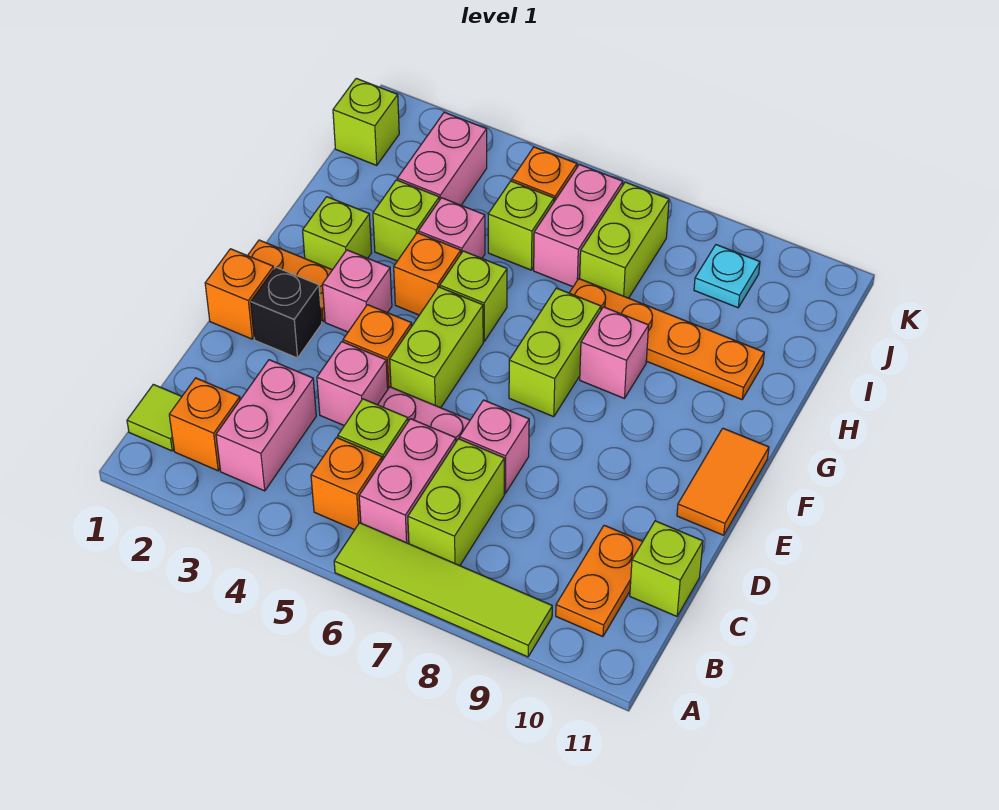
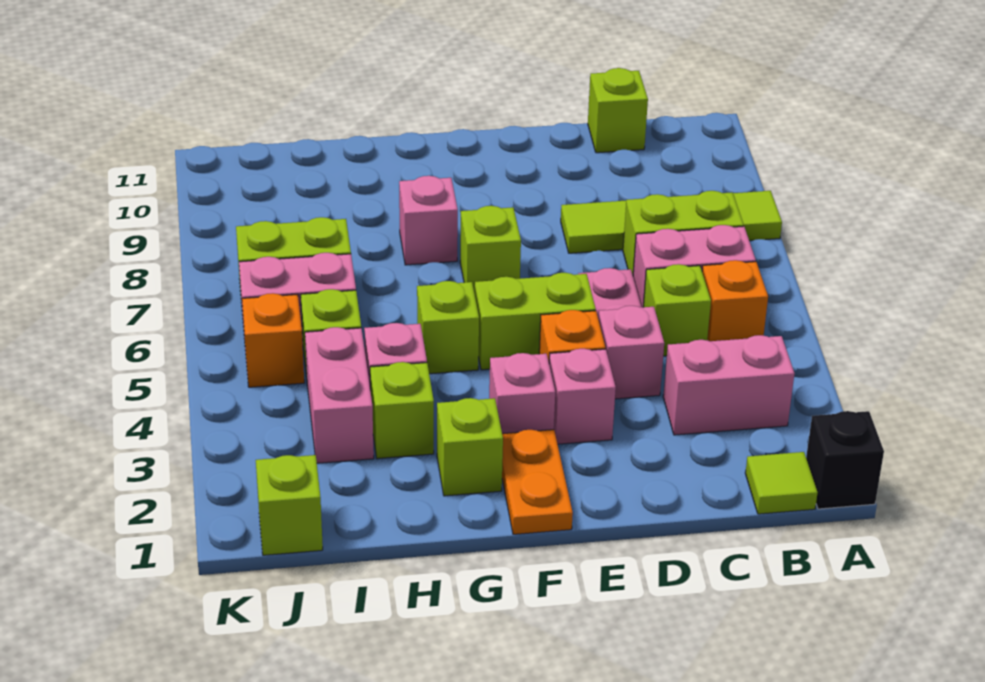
lime tile A6:A9 level 1 -> lime tile A8:D8 level 1
orange brick B2 level 1 -> none
orange plate B10:C10 level 1 -> none
pink brick D7 level 1 -> pink brick E3 level 1
orange brick E1 level 1 -> none
black brick E2 level 1 -> black brick A1 level 1
orange tile E11:F11 level 1 -> none
lime brick F7:G7 level 1 -> lime brick F7 level 1
orange brick G4 level 1 -> none
orange plate H7:H10 level 1 -> none
pink brick I3:J3 level 1 -> pink brick I3:I4 level 1
cyan plate J9 level 1 -> none

